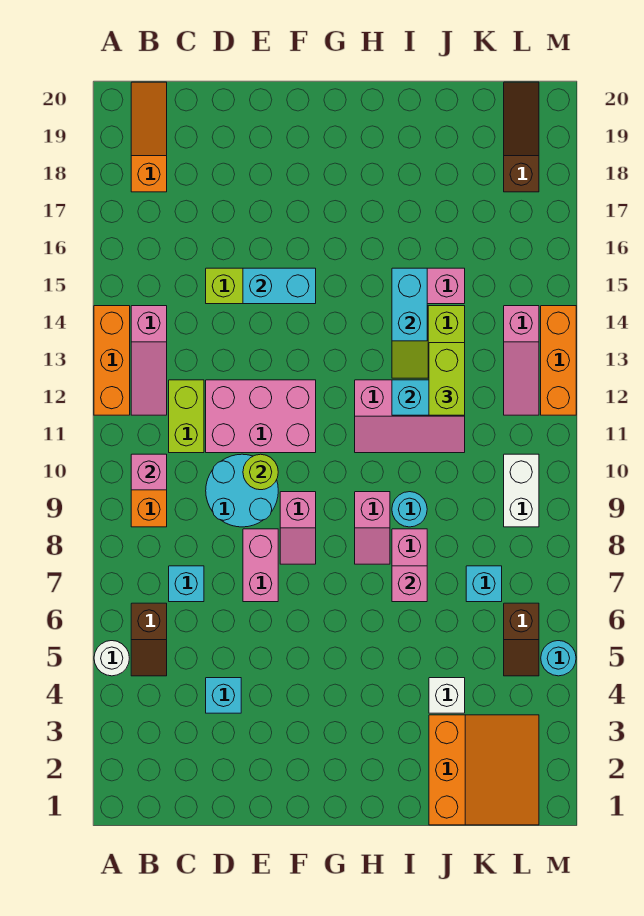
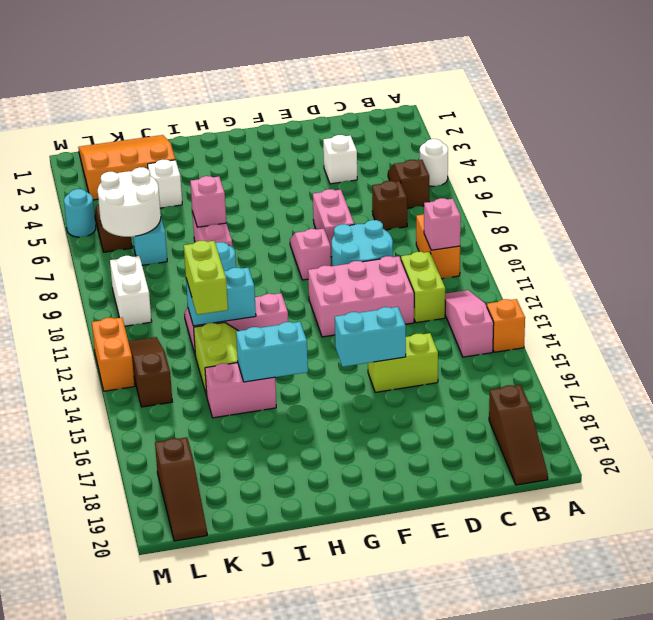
orange brick A12:A14 level 1 -> orange brick A14 level 1
orange slope B18:B20 level 1 top 18 -> brown slope B18:B20 level 1 top 18
cyan brick C7 level 1 -> brown brick C7 level 1
cyan brick D4 level 1 -> white brick D4 level 1
lime round brick E10 level 2 -> none
pink slope H8:H9 level 1 top 9 -> none
cyan brick I14:I15 level 2 -> cyan brick H15:I15 level 2
orange slope J1:L3 level 1 top J -> orange slope J1:L3 level 1 top 3
none -> white round brick K6:L7 level 2
pink slope L12:L14 level 1 top 14 -> brown slope L12:L14 level 1 top 14
orange brick M12:M14 level 1 -> orange brick M12:M13 level 1

